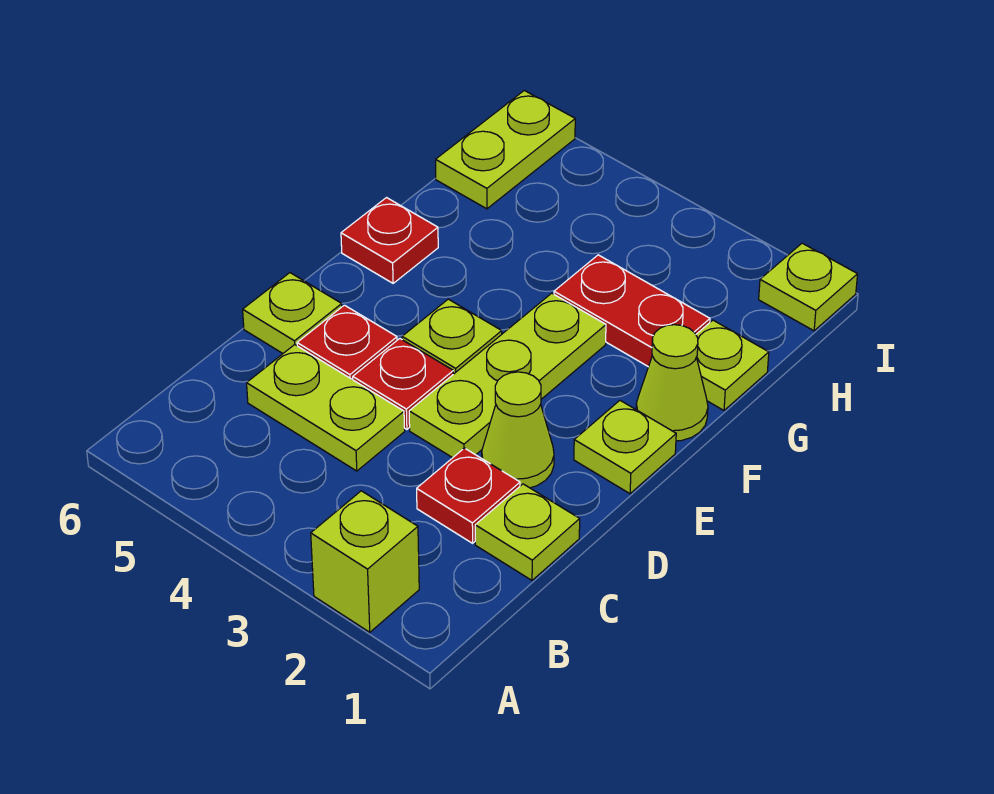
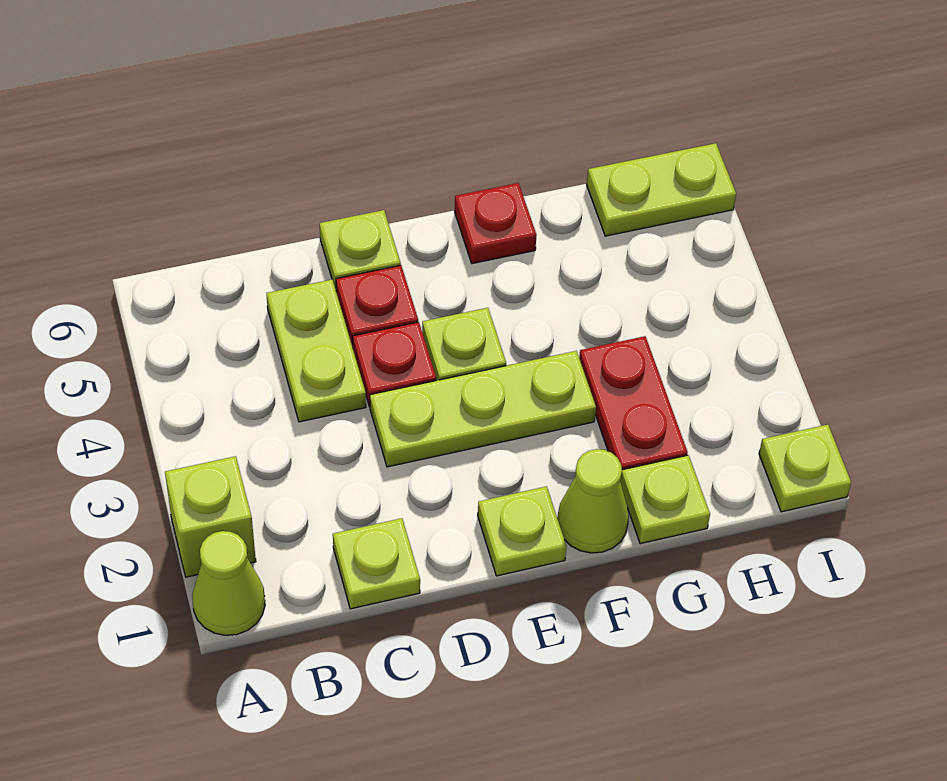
red plate C2 level 1 -> none
lime cone D2 level 1 -> lime cone A1 level 1

